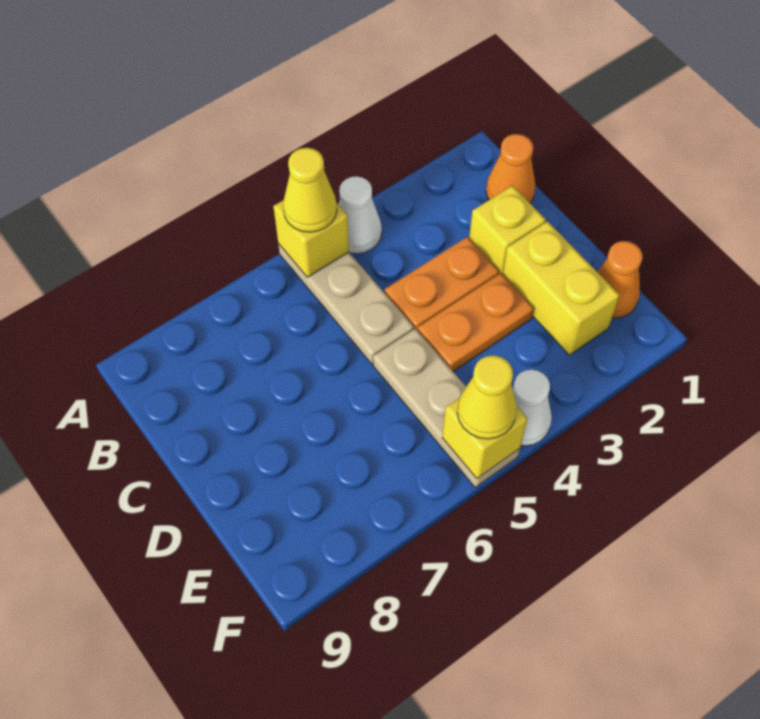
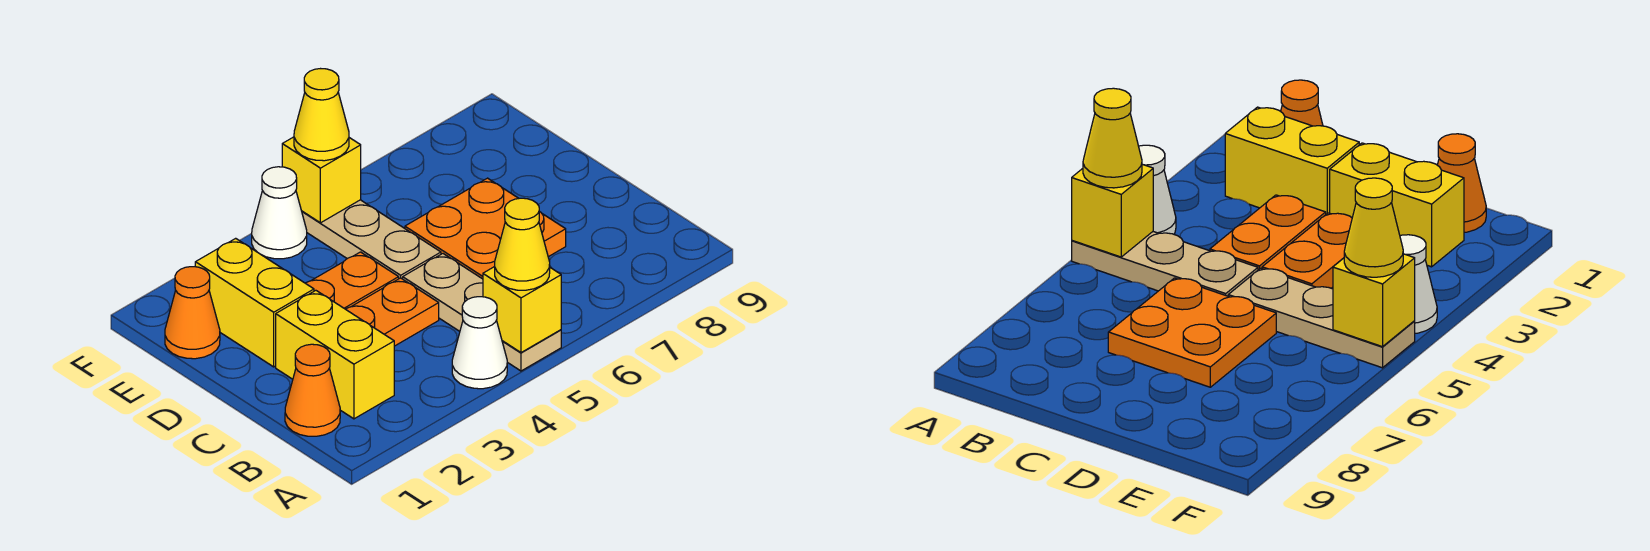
yellow brick C2 level 1 -> yellow brick B2:C2 level 1
none -> orange plate C6:D7 level 1

